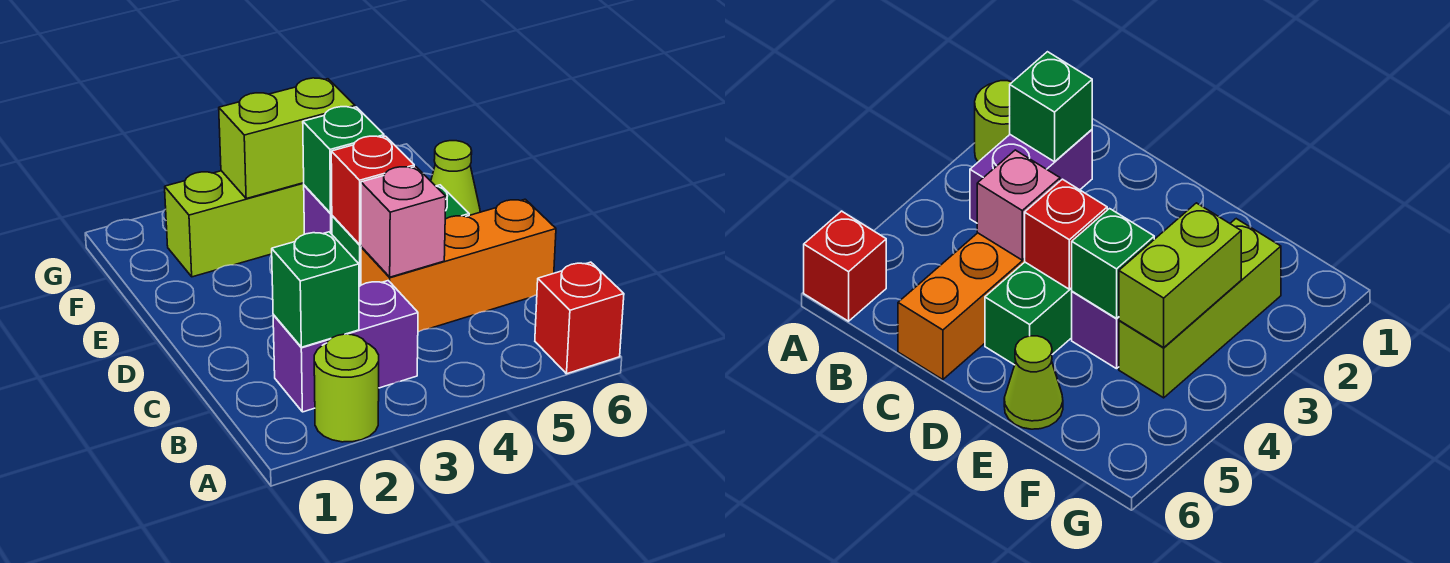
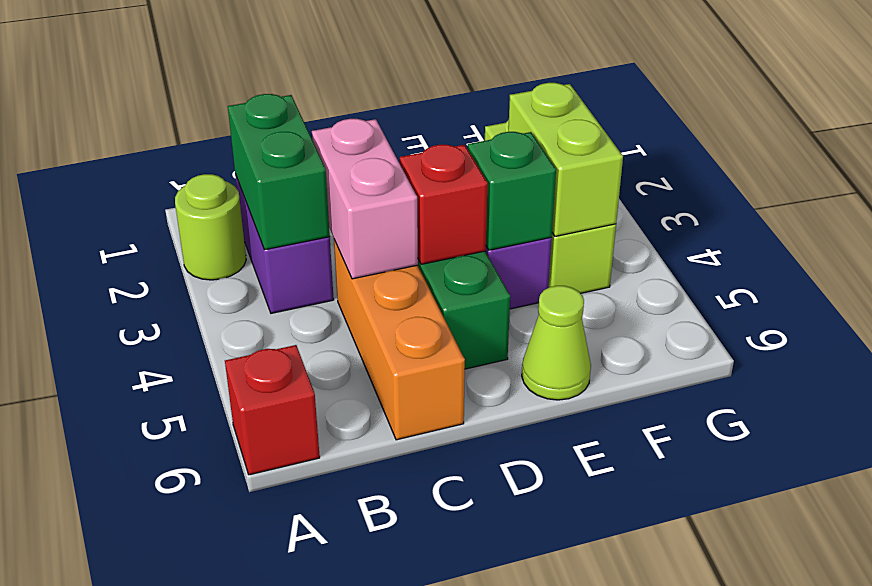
green brick B2 level 2 -> green brick B2:B3 level 2
pink brick C4 level 2 -> pink brick C3:C4 level 2

